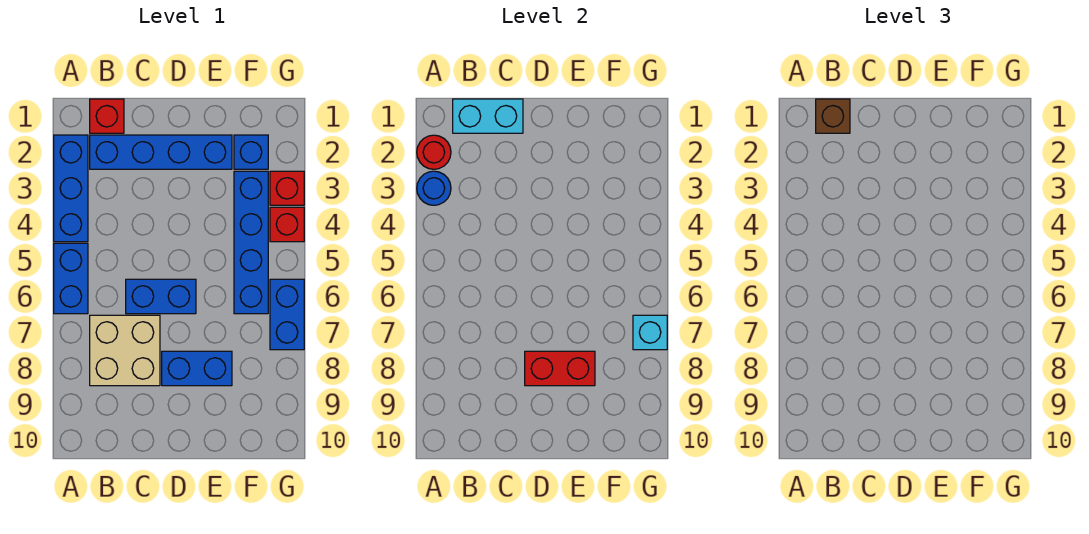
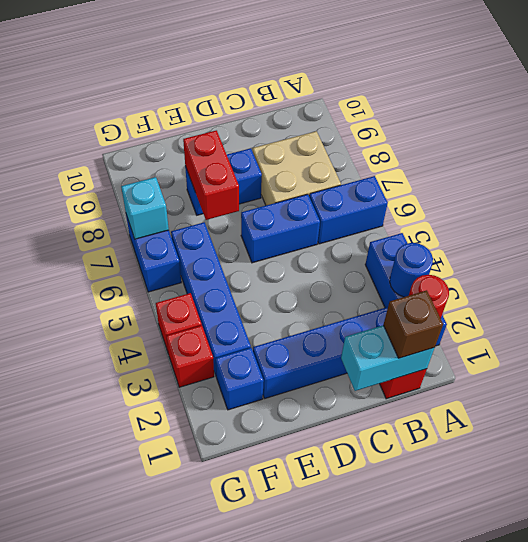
blue brick A5:A6 level 1 -> blue brick A6:B6 level 1
red brick D8:E8 level 2 -> red brick E7:E8 level 2

